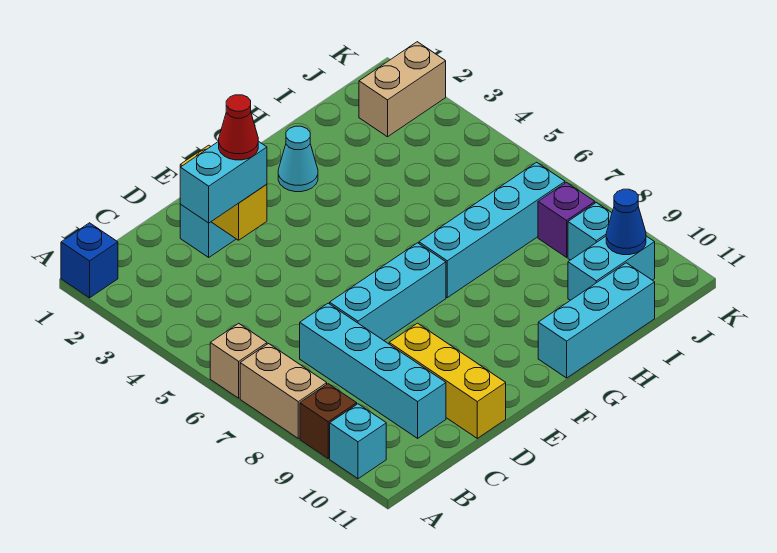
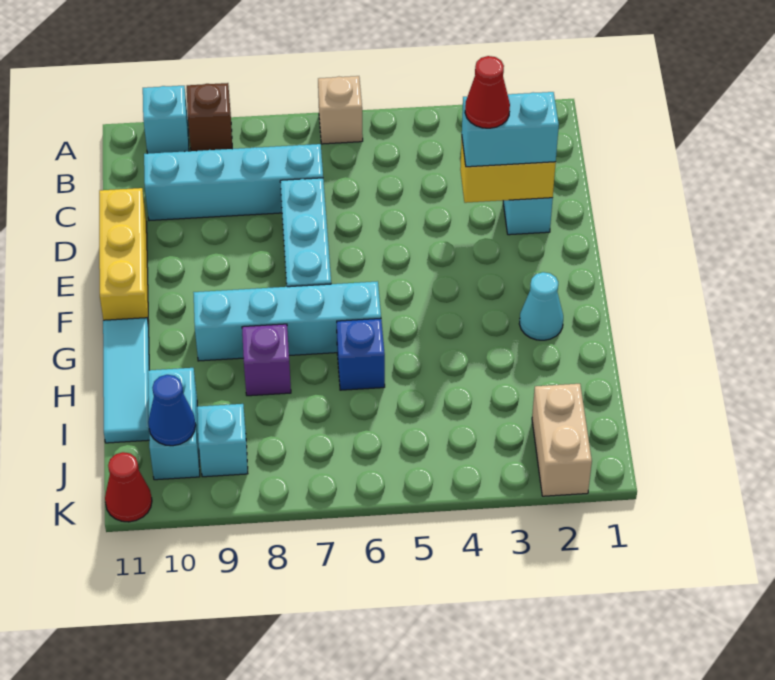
blue brick A1 level 1 -> blue brick H6 level 1
tan brick A7:A8 level 1 -> none
cyan brick C3:D3 level 3 -> cyan brick D2:D3 level 3
yellow brick D9:D11 level 1 -> yellow brick D11:F11 level 1
cyan brick G7:J7 level 1 -> cyan brick G6:G9 level 1
cyan brick G11:I11 level 1 -> cyan tile G11:I11 level 1
purple brick J8 level 1 -> purple brick H8 level 1
none -> red cone K11 level 1

